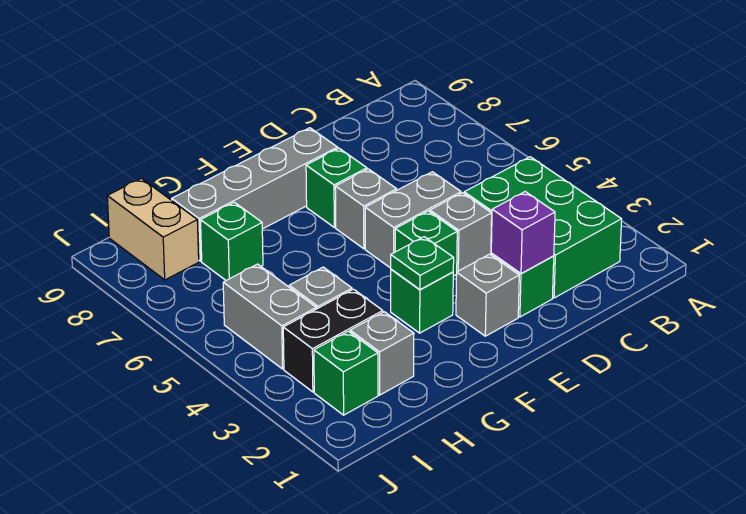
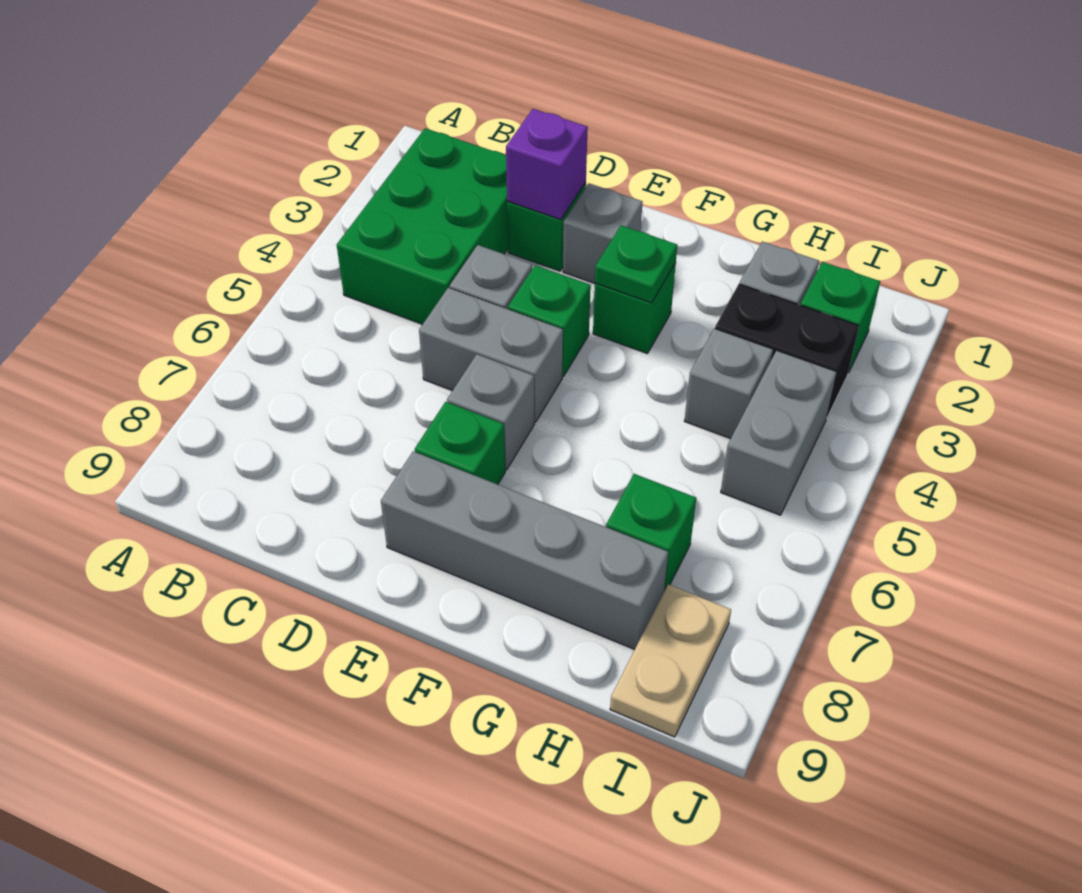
tan brick I8:I9 level 1 -> tan plate I8:I9 level 1

